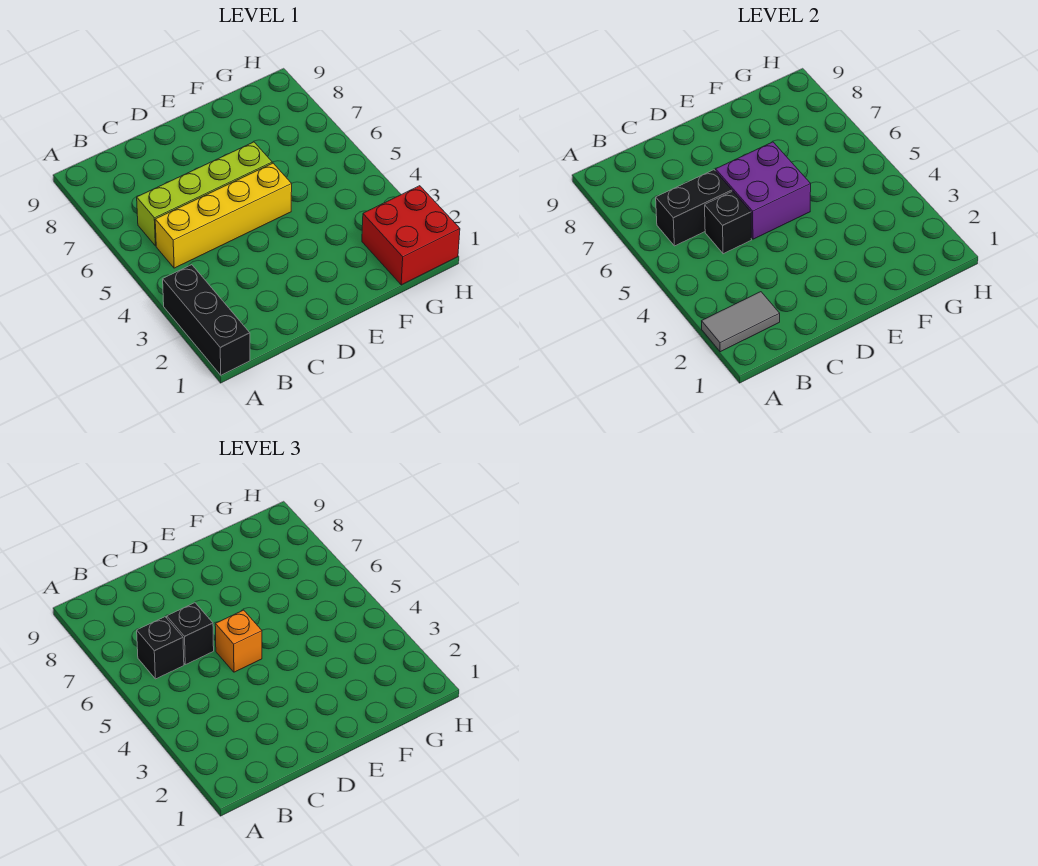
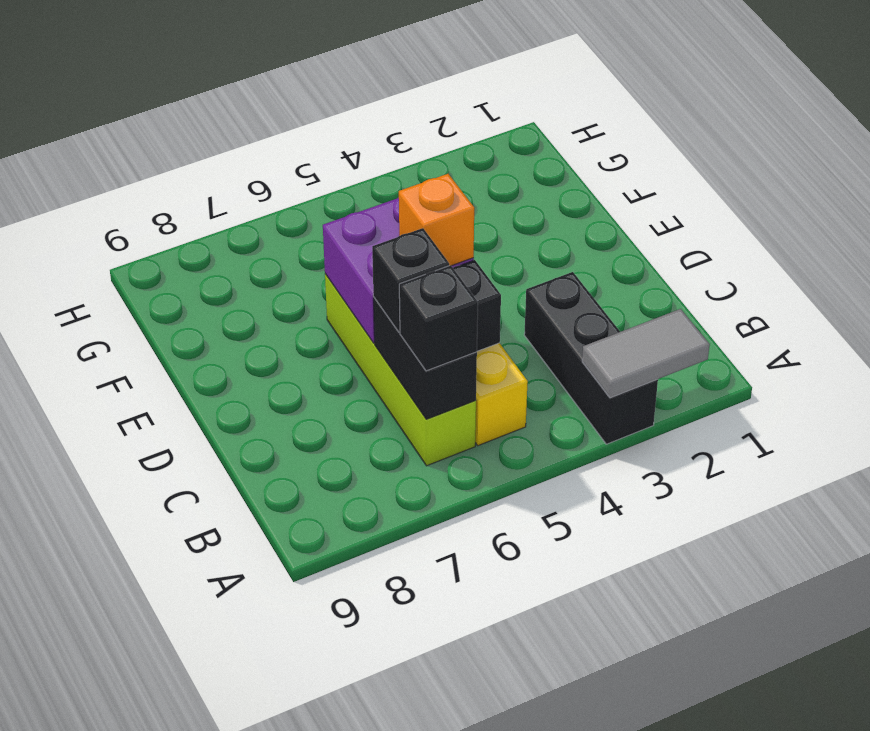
black brick A1:A3 level 1 -> black brick A3:C3 level 1
grey tile A2:B2 level 2 -> grey tile A2:A3 level 2
red brick G1:H2 level 1 -> none

